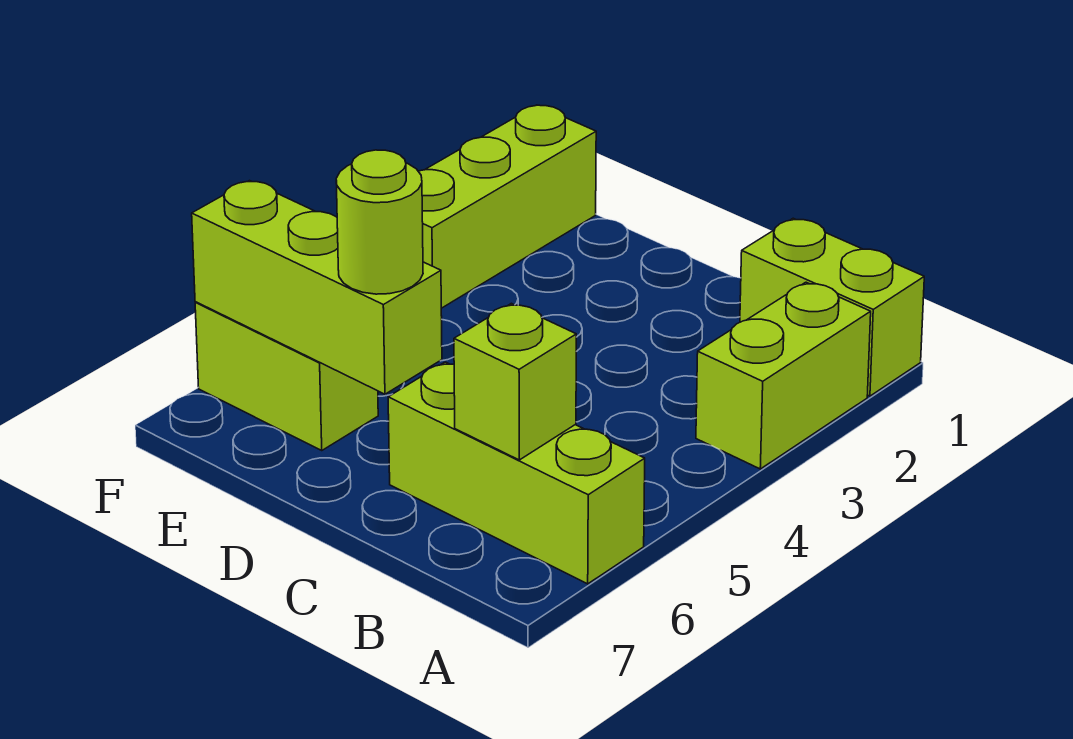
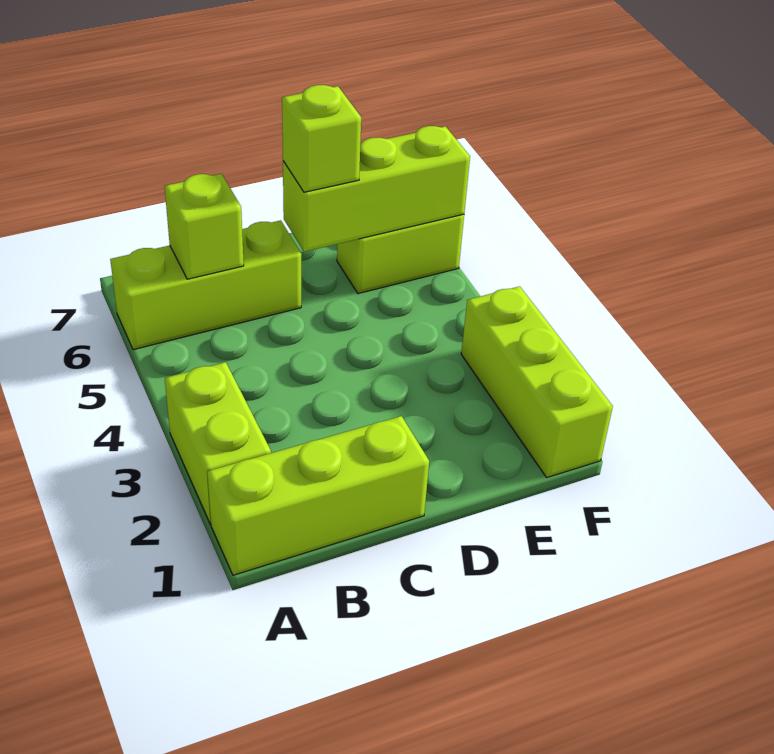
lime brick A1:B1 level 1 -> lime brick A1:C1 level 1
lime round brick D6 level 3 -> lime brick D6 level 3

